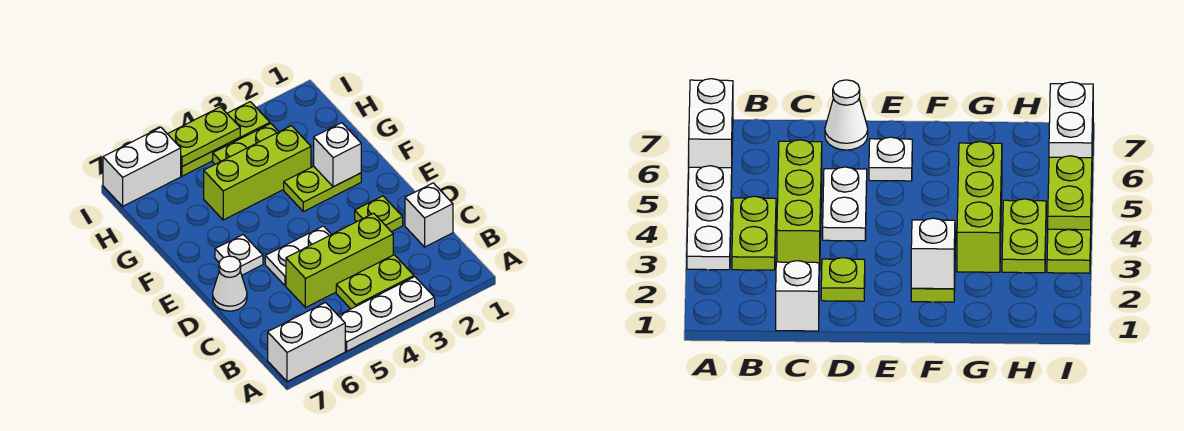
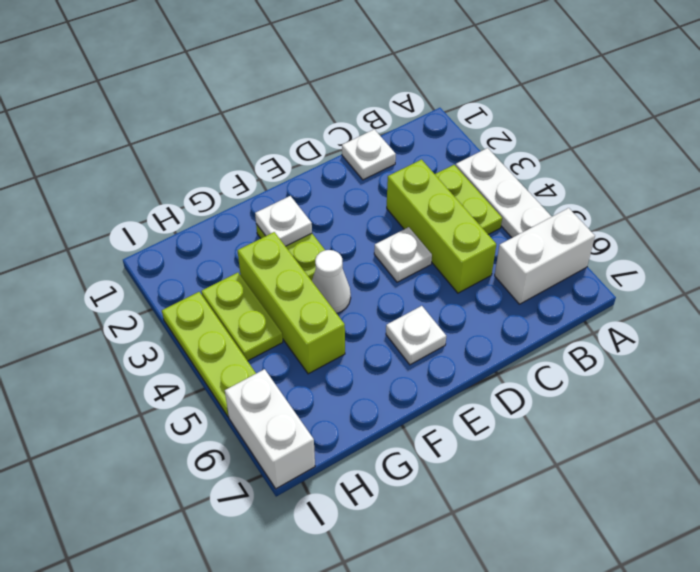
white brick A6:A7 level 1 -> white brick A6:B6 level 1
white brick C1 level 1 -> white plate C1 level 1
lime plate D2 level 1 -> none
white plate D4:D5 level 1 -> white plate D4 level 1
white cone D7 level 1 -> white cone F4 level 1
white brick F2 level 2 -> white plate F2 level 2
lime plate I4:I5 level 2 -> none

